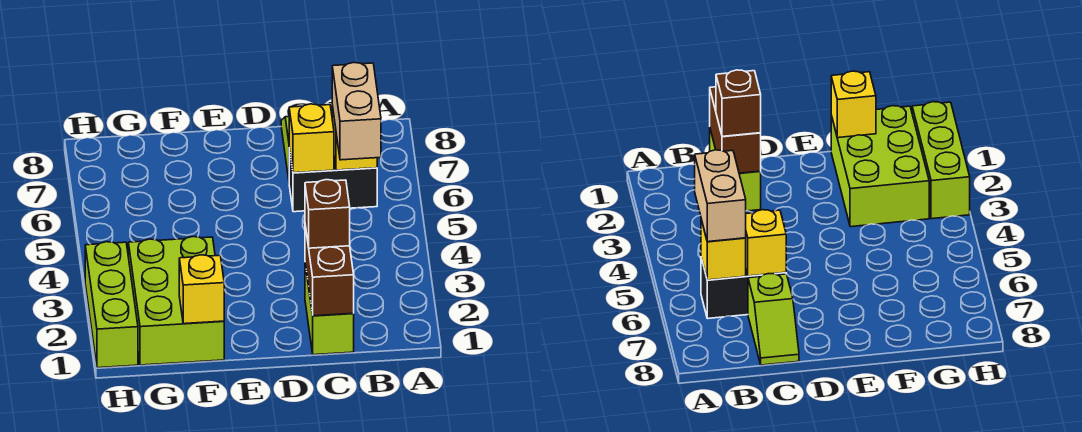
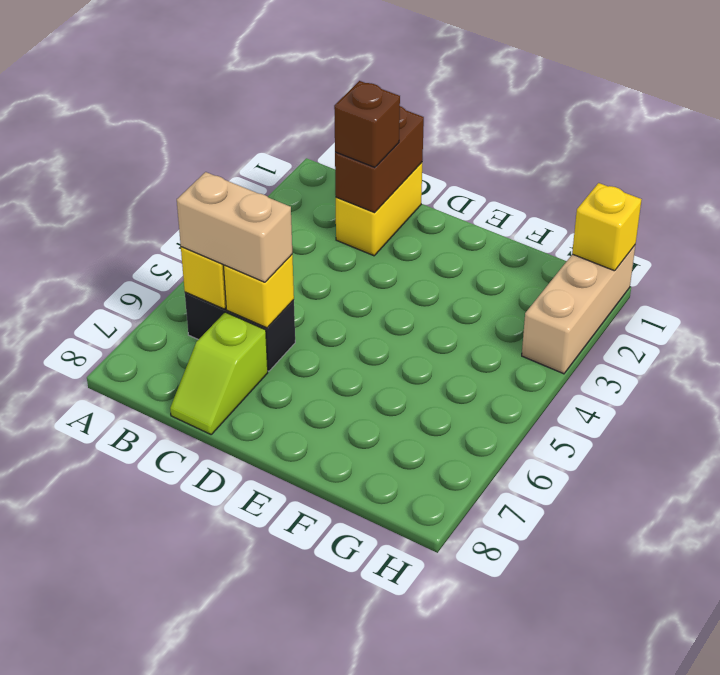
tan brick B5:B6 level 3 -> tan brick B6:C6 level 3
lime brick C1:C2 level 1 -> yellow brick C1:C2 level 1
lime brick F1:G3 level 1 -> none
yellow brick F1 level 2 -> yellow brick H1 level 2
lime brick H1:H3 level 1 -> tan brick H1:H3 level 1

